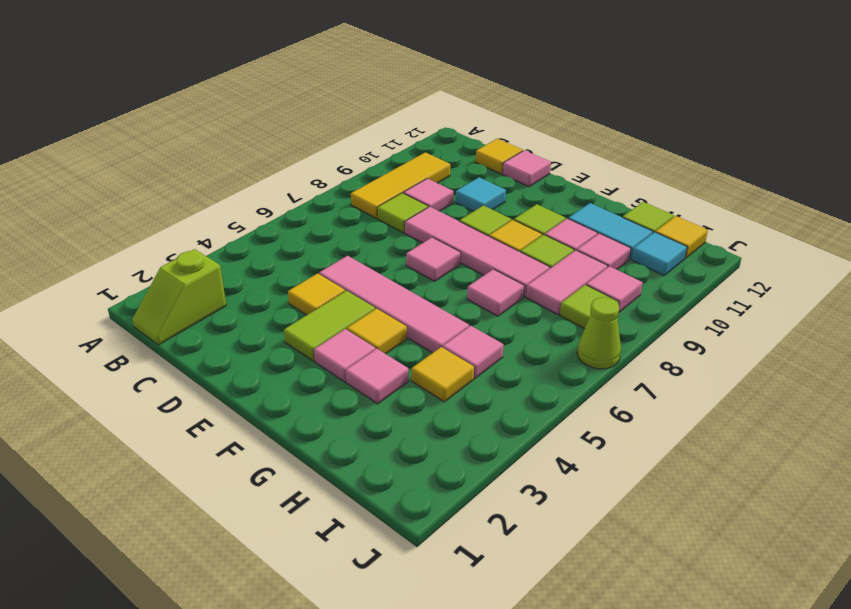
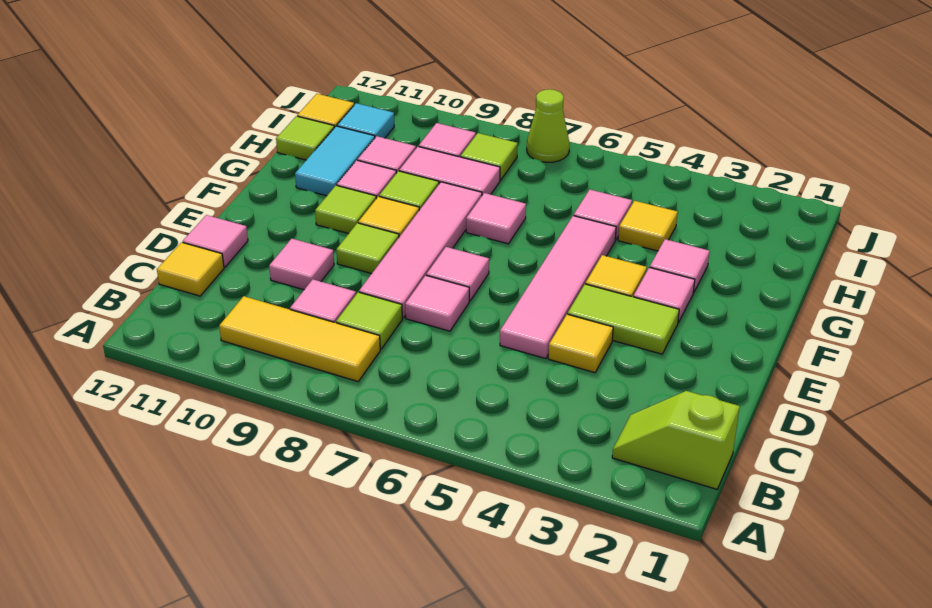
lime slope B1:B2 level 1 top 2 -> lime slope B1:B2 level 1 top 1
none -> pink tile D7 level 1
cyan tile D10 level 1 -> pink tile D10 level 1

